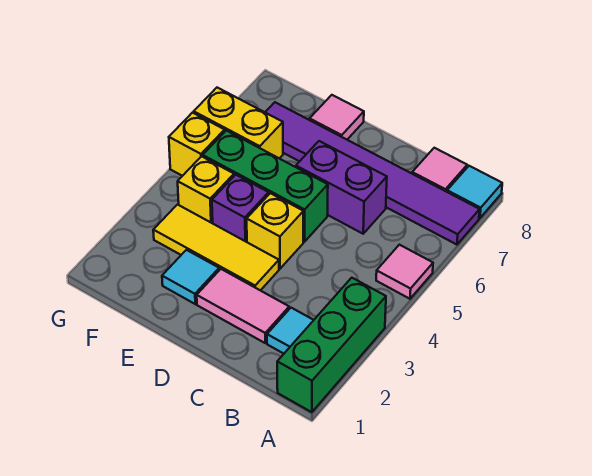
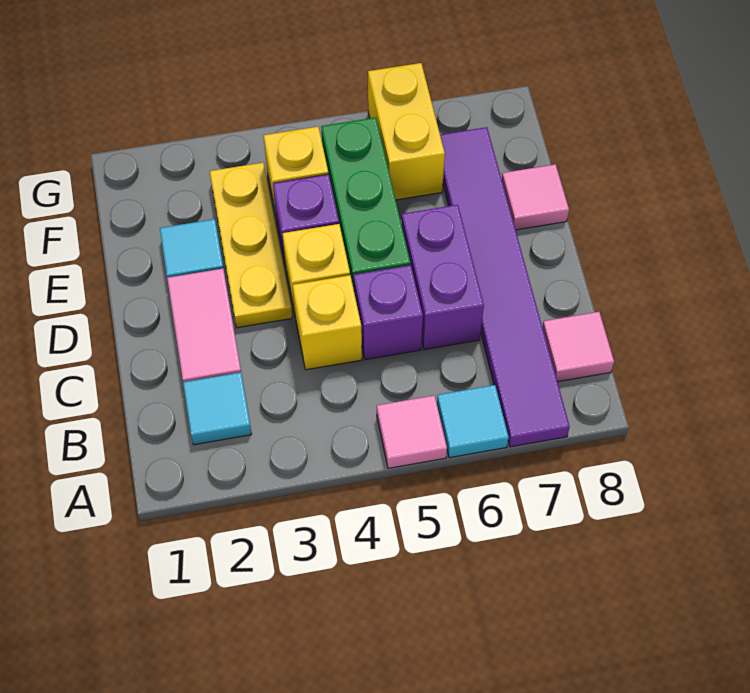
green brick A1:A3 level 1 -> none
cyan tile A8 level 1 -> cyan tile A6 level 1
none -> purple brick C5 level 1
yellow tile D3:F3 level 1 -> yellow plate D3:F3 level 1
yellow brick G5 level 1 -> yellow brick C4 level 1

